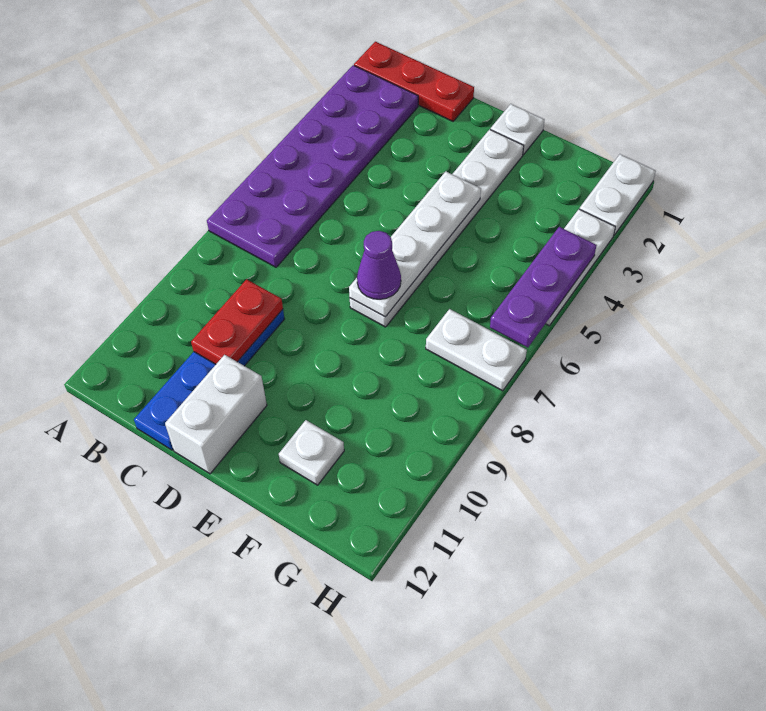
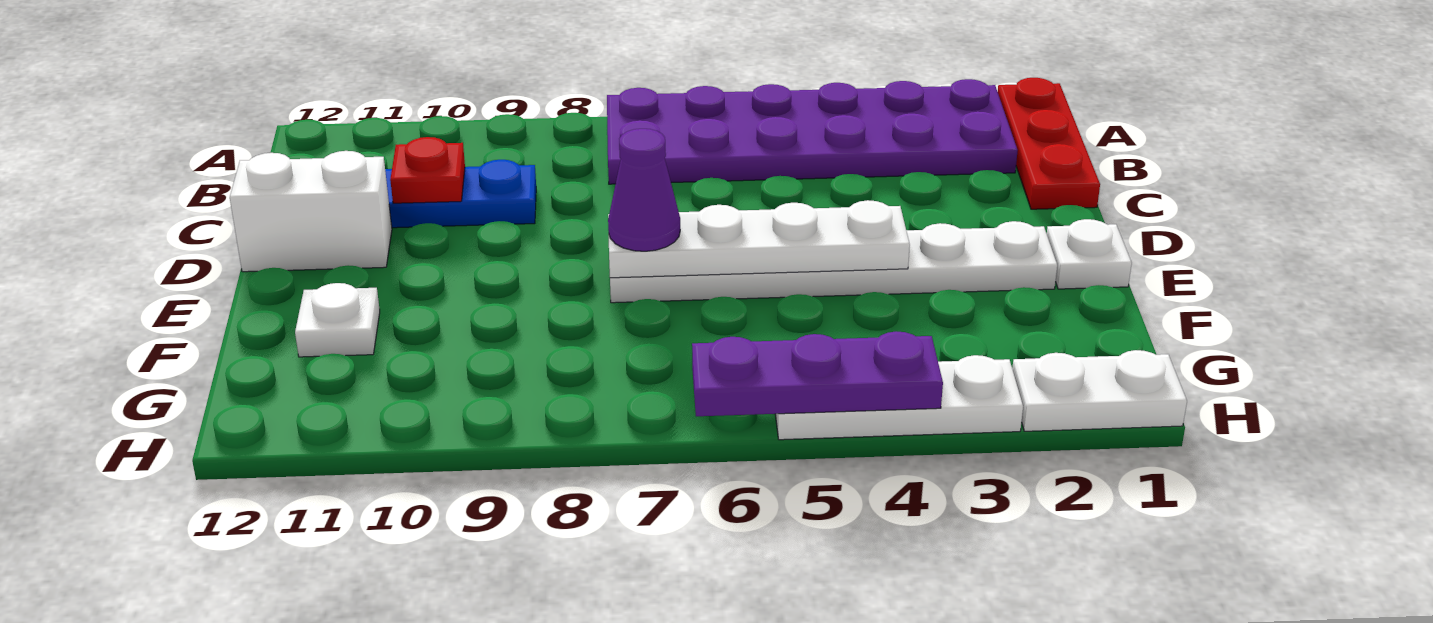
red plate C9:C10 level 2 -> red plate C10 level 2
white plate G7:H7 level 1 -> none

